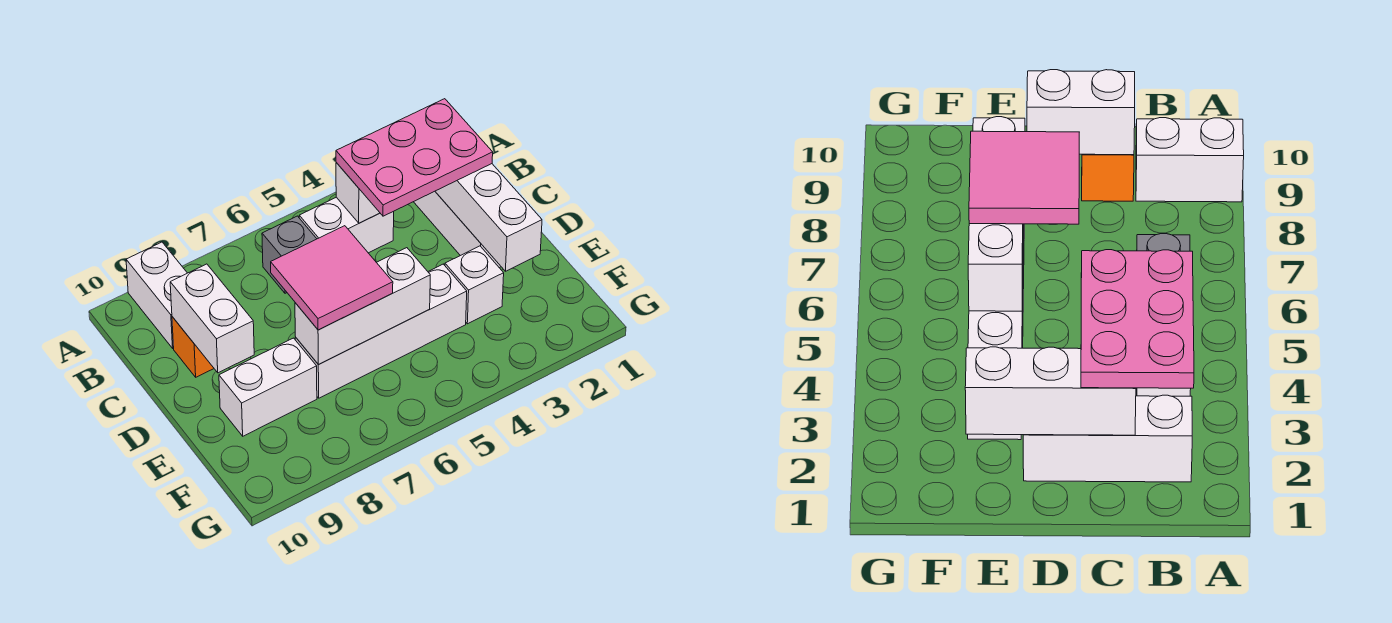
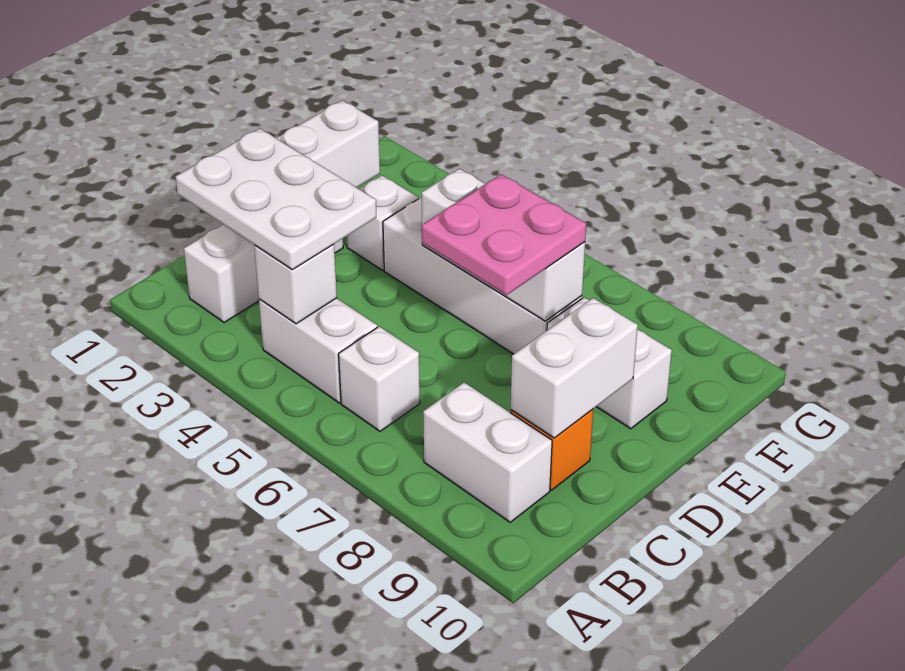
white brick A9:B9 level 1 -> white brick B8:B9 level 1
pink plate B2:C4 level 3 -> white plate B2:C4 level 3
grey brick B6 level 1 -> white brick B6 level 1
pink tile D6:E7 level 3 -> pink plate D6:E7 level 3

